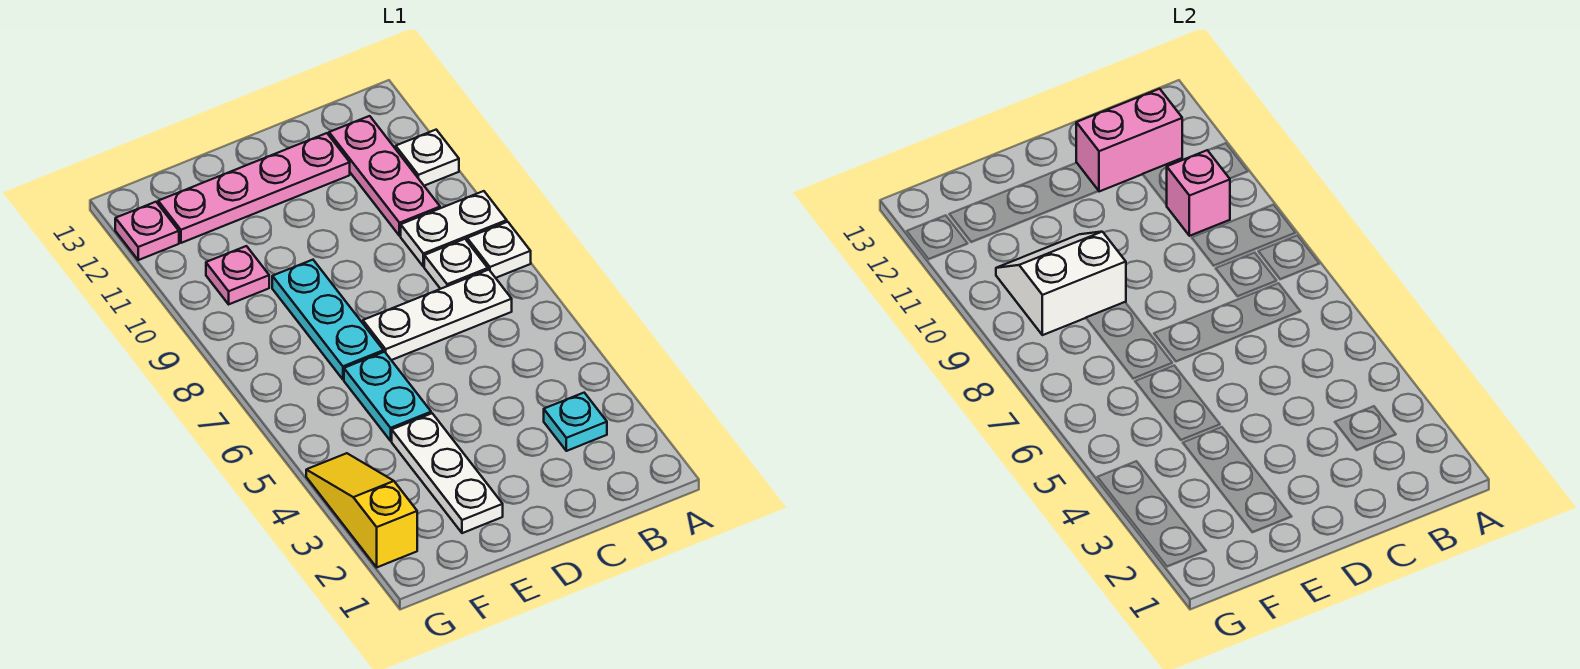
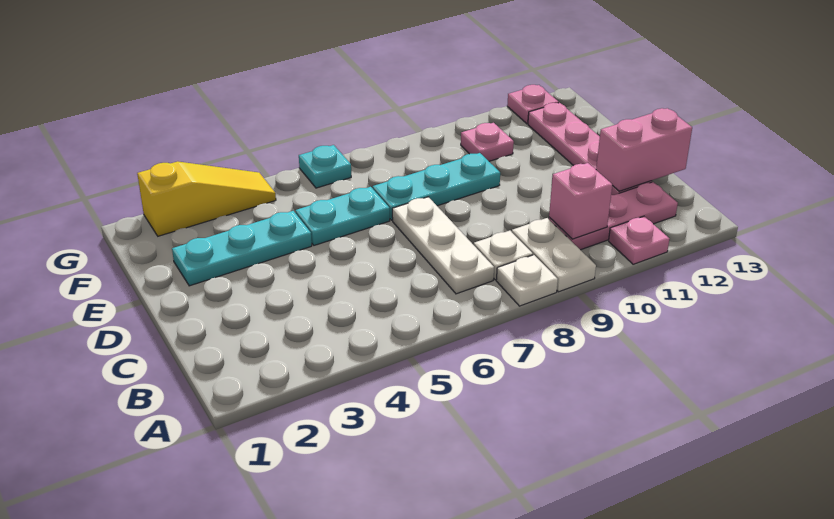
white plate A11 level 1 -> pink plate A11 level 1
cyan plate B3 level 1 -> cyan plate G6 level 1
pink brick B12:C12 level 2 -> pink brick C12:C13 level 2
white plate E2:E4 level 1 -> cyan plate E2:E4 level 1
white slope E9:F10 level 2 top 9 -> none

